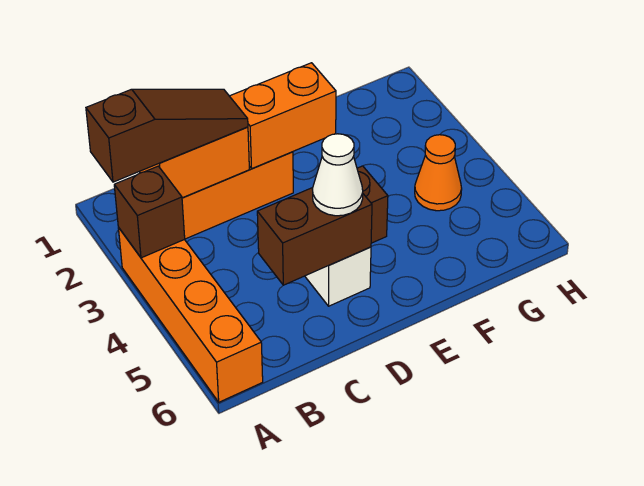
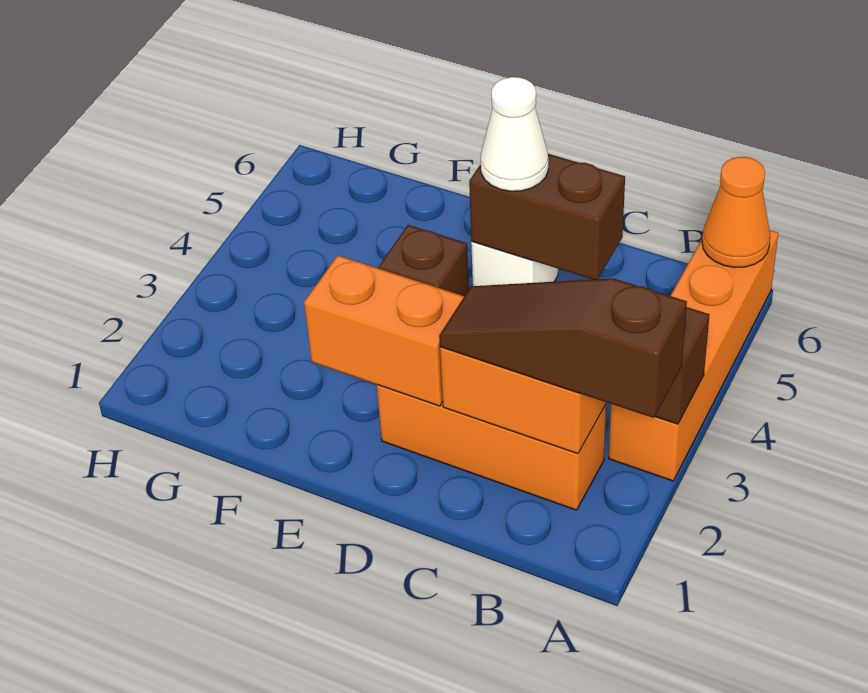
orange cone G4 level 1 -> orange cone A6 level 2

